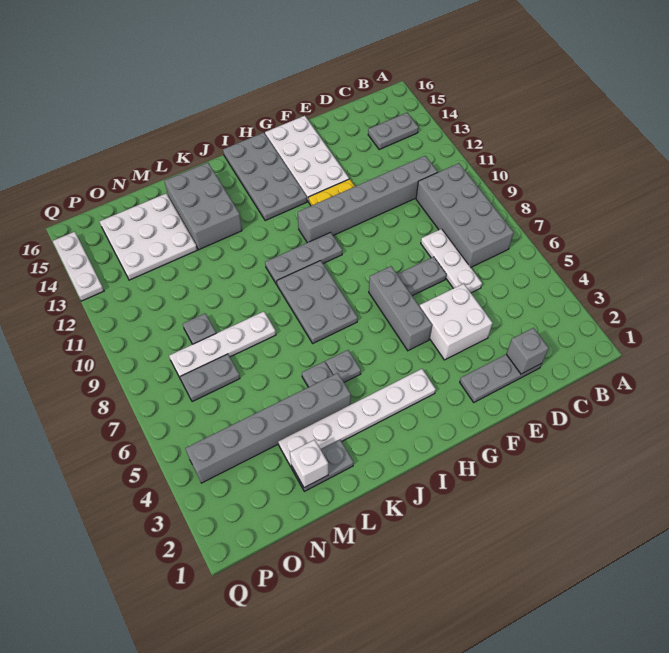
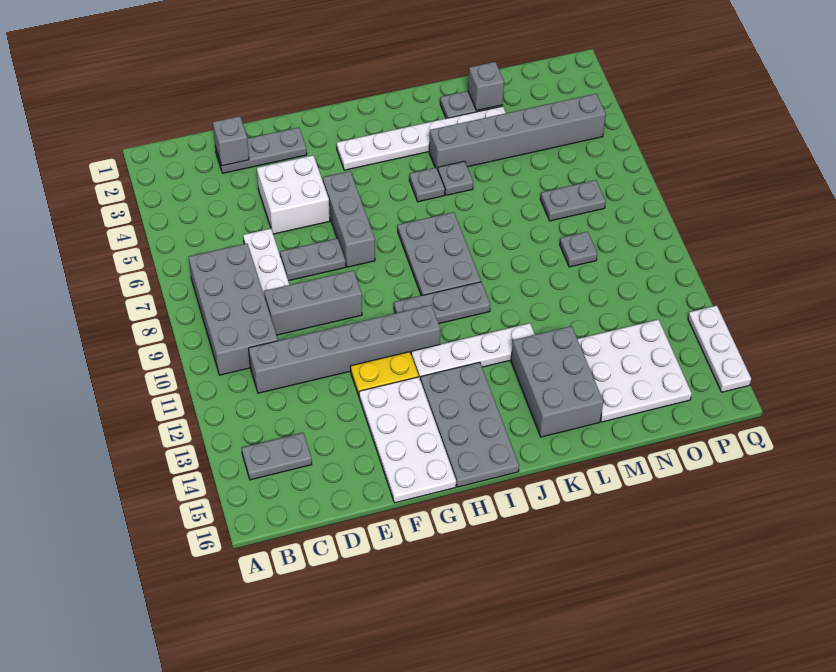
none -> grey brick D9:F9 level 1
white plate L8:O8 level 1 -> white plate H12:K12 level 1
white brick M2 level 2 -> grey brick M2 level 2

